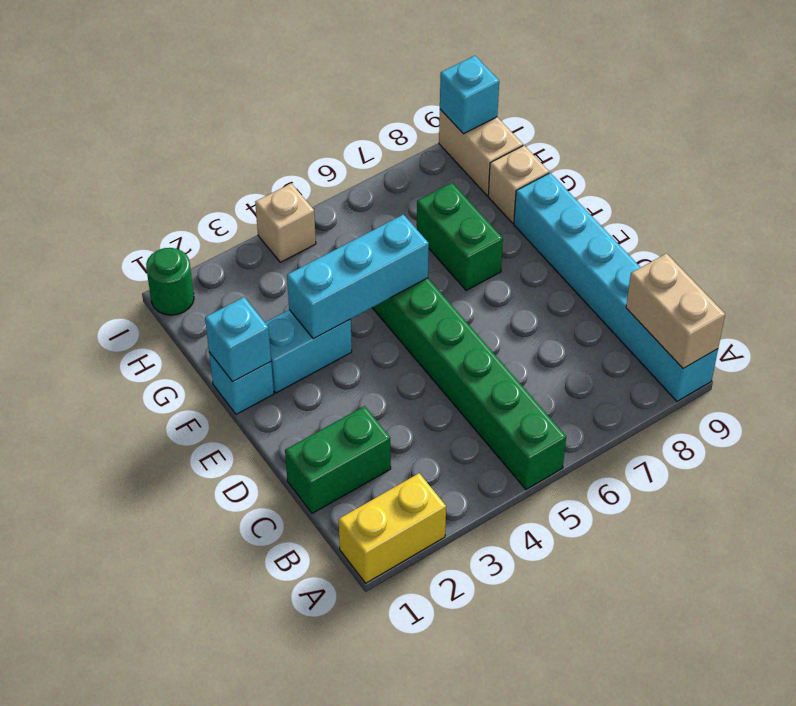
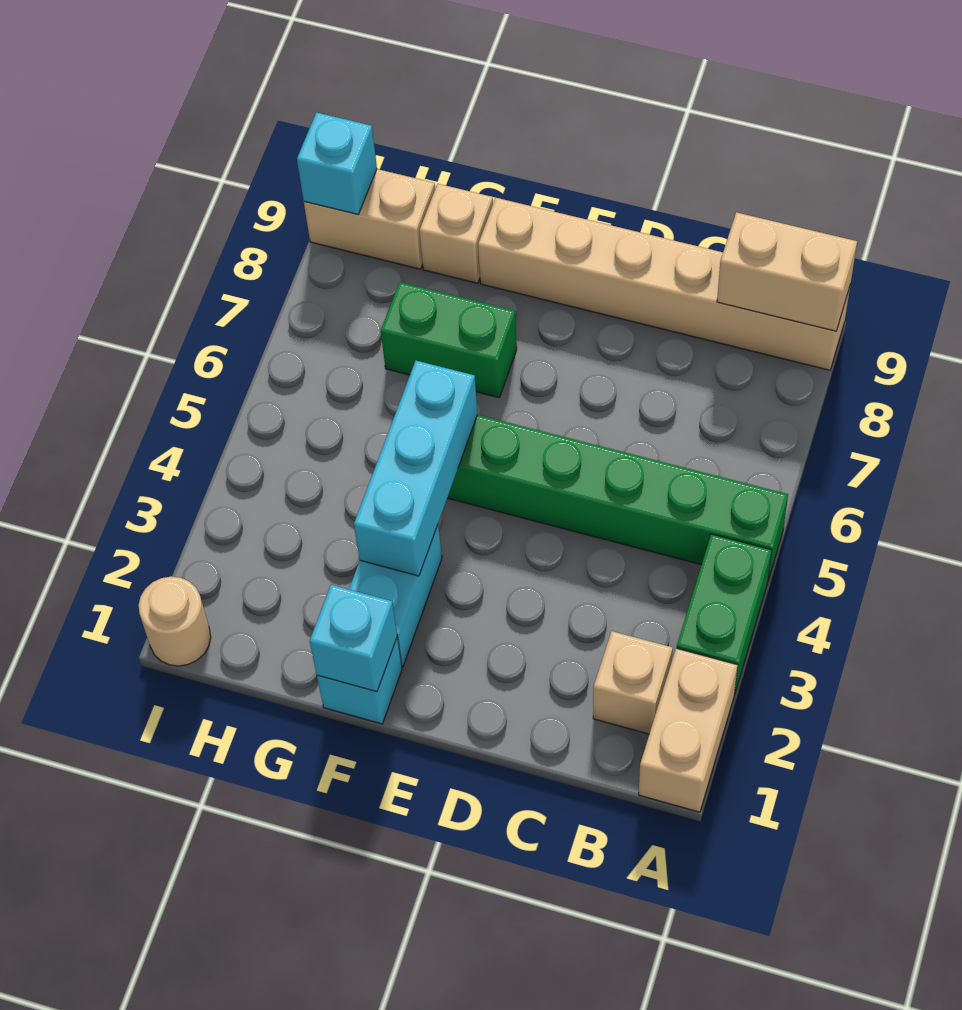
yellow brick A1:A2 level 1 -> tan brick A1:A2 level 1
cyan brick A9:F9 level 1 -> tan brick A9:F9 level 1
green brick C1:C2 level 1 -> green brick A3:A4 level 1
green round brick I1 level 1 -> tan round brick I1 level 1
tan brick I4 level 1 -> tan brick B2 level 1

